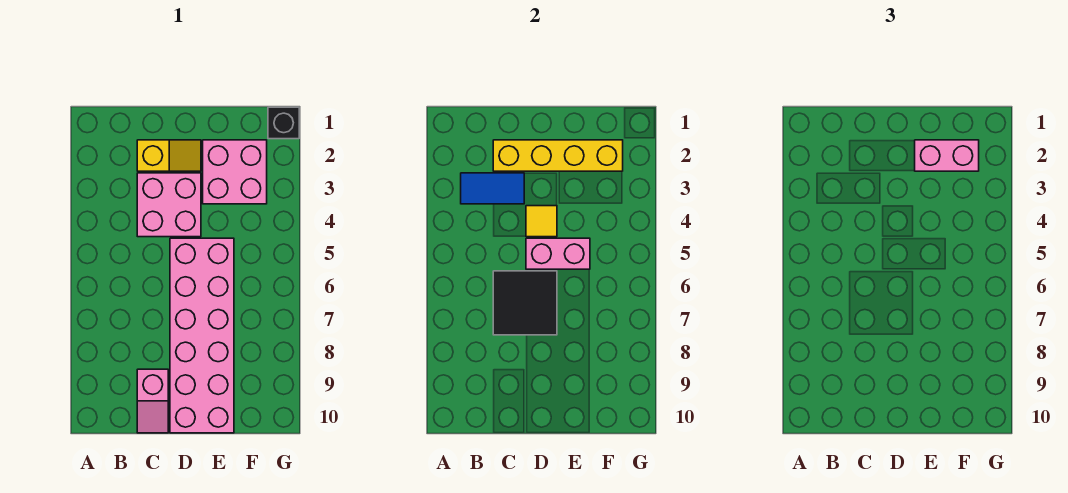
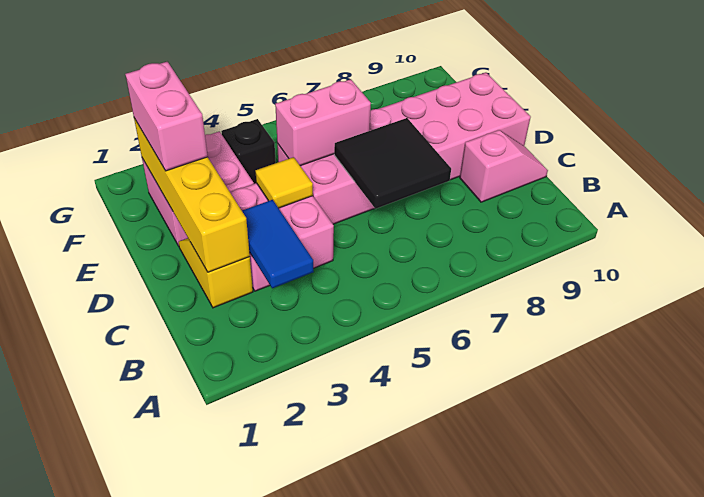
pink brick D5:E5 level 2 -> pink brick E5:E6 level 2
black brick G1 level 1 -> black brick F4 level 1

